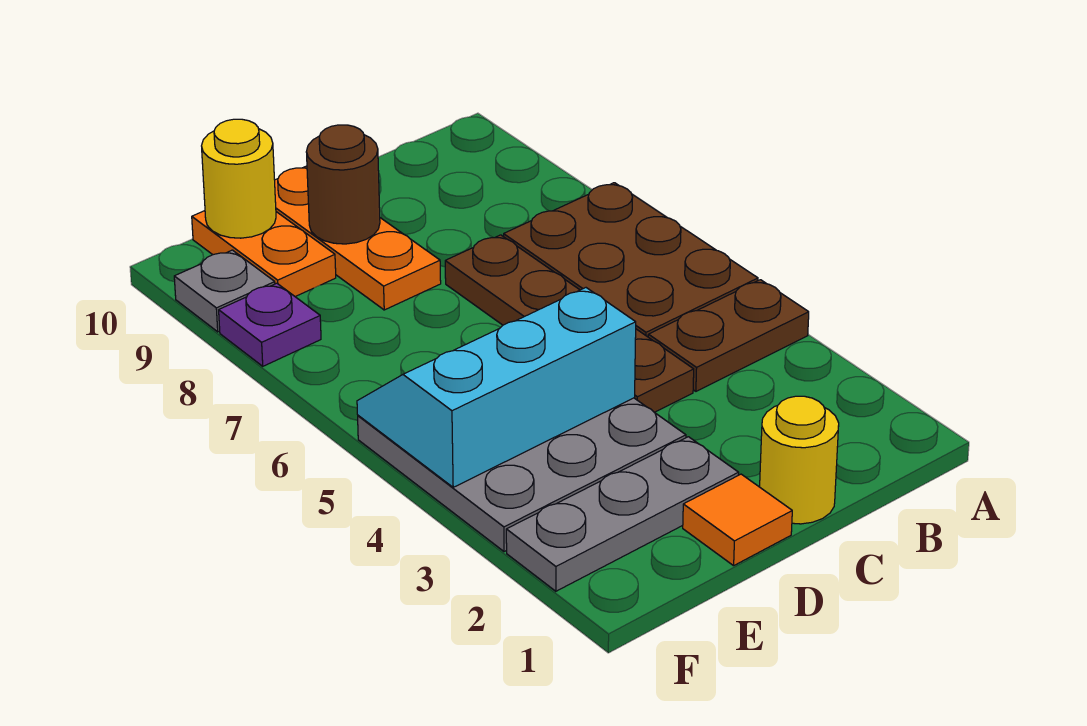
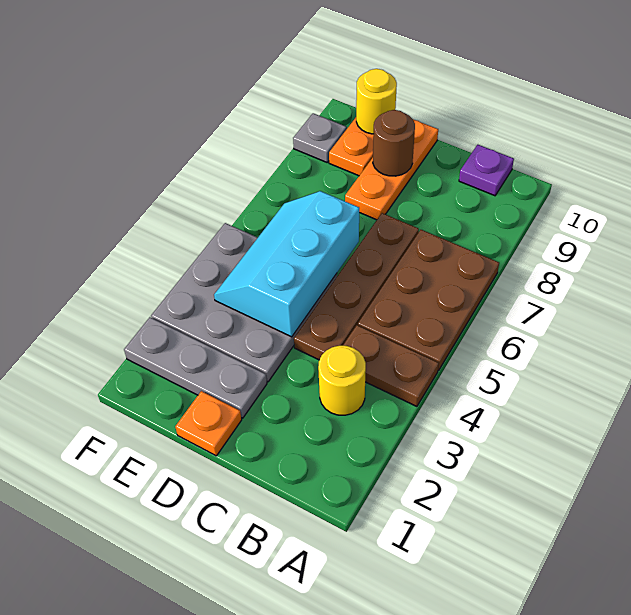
yellow round brick C1 level 1 -> yellow round brick B3 level 1
orange tile D1 level 1 -> orange plate D1 level 1
cyan slope D4:F5 level 2 top 4 -> cyan slope D4:E6 level 2 top D
purple plate F8 level 1 -> purple plate B10 level 1

